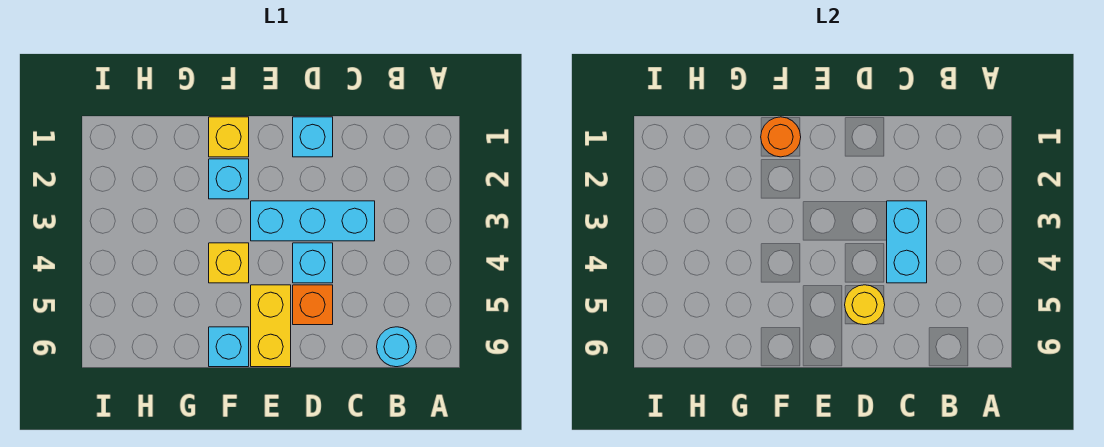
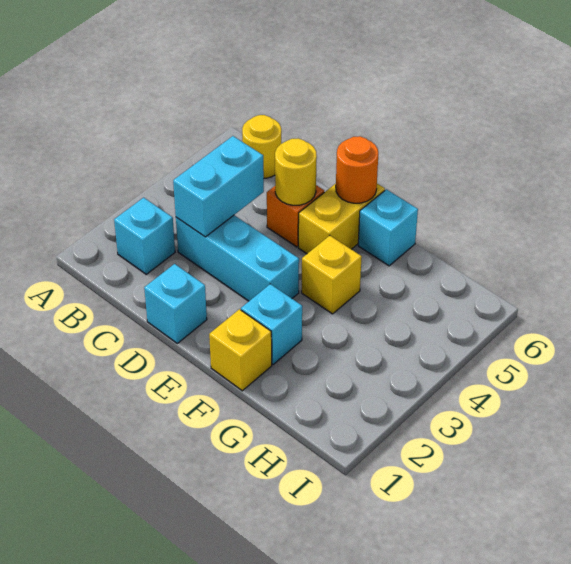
cyan round brick B6 level 1 -> yellow round brick B6 level 1
cyan brick D4 level 1 -> cyan brick B2 level 1
orange round brick F1 level 2 -> orange round brick E6 level 2

